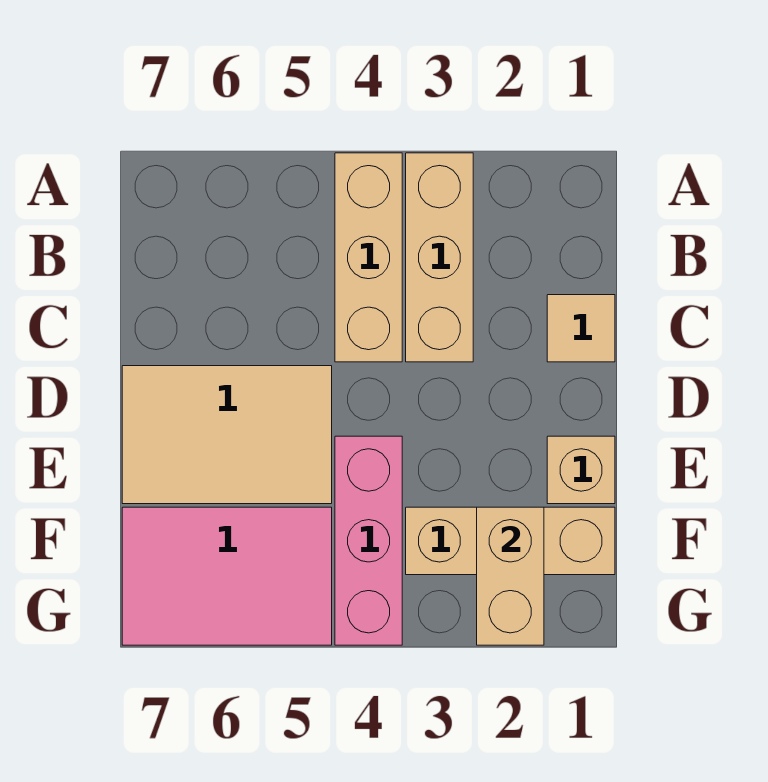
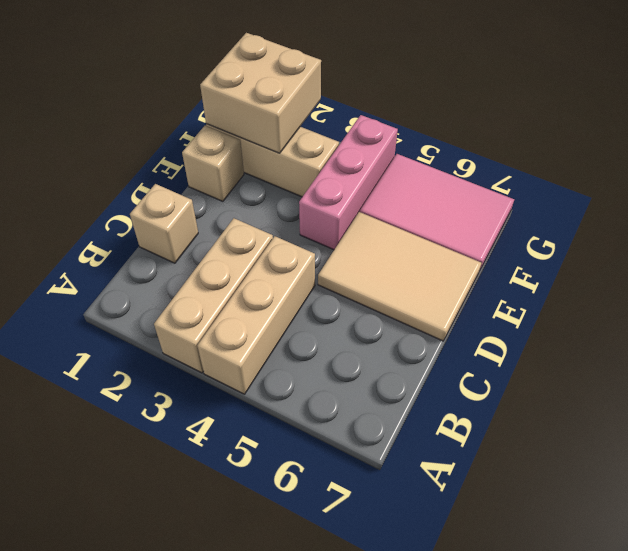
tan tile C1 level 1 -> tan brick C1 level 1
tan brick F2:G2 level 2 -> tan brick F1:G2 level 2

